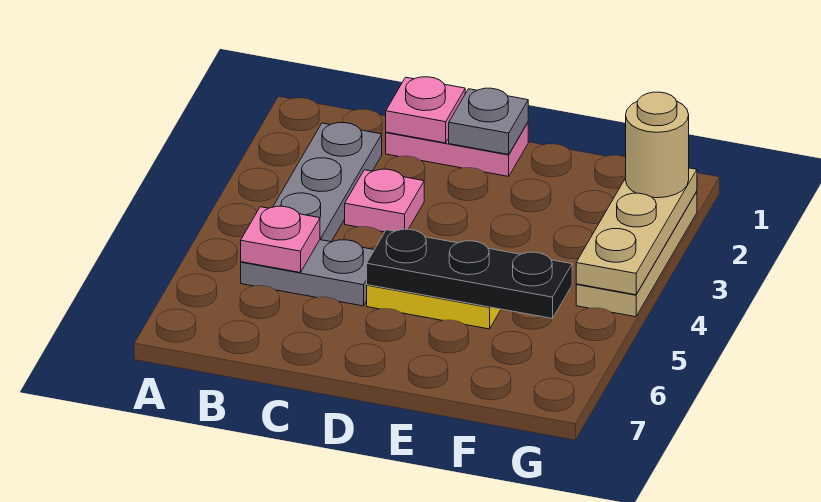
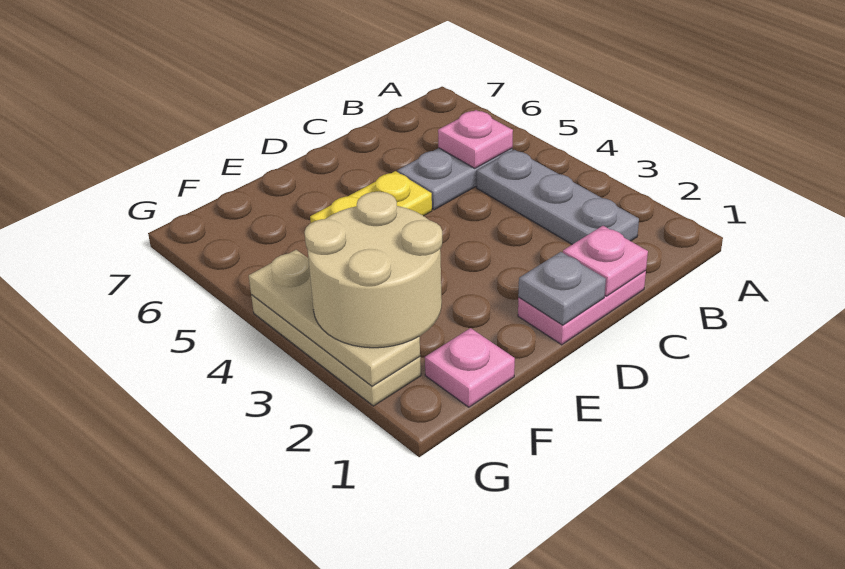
pink plate C3 level 1 -> pink plate F1 level 1
black plate D5:F5 level 2 -> none
tan round brick G2 level 3 -> tan round brick F2:G3 level 3

